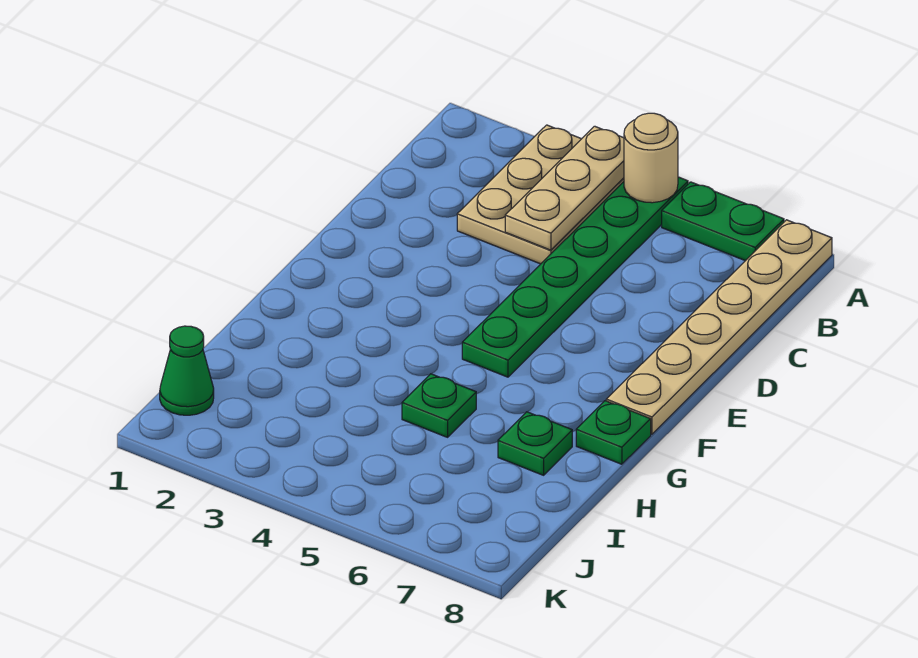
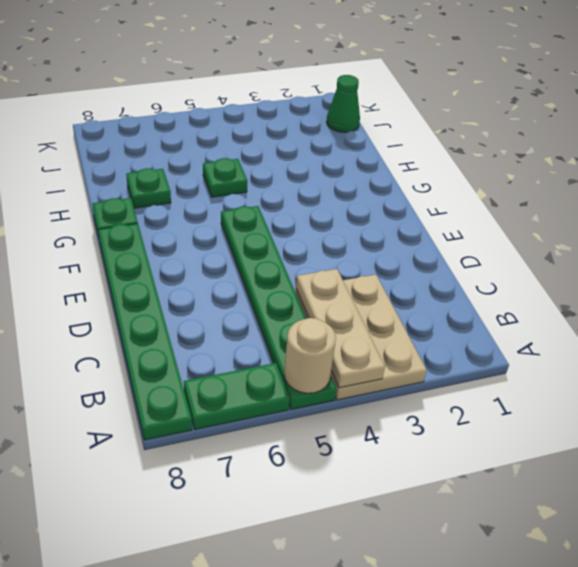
tan plate A8:F8 level 1 -> green plate A8:F8 level 1

